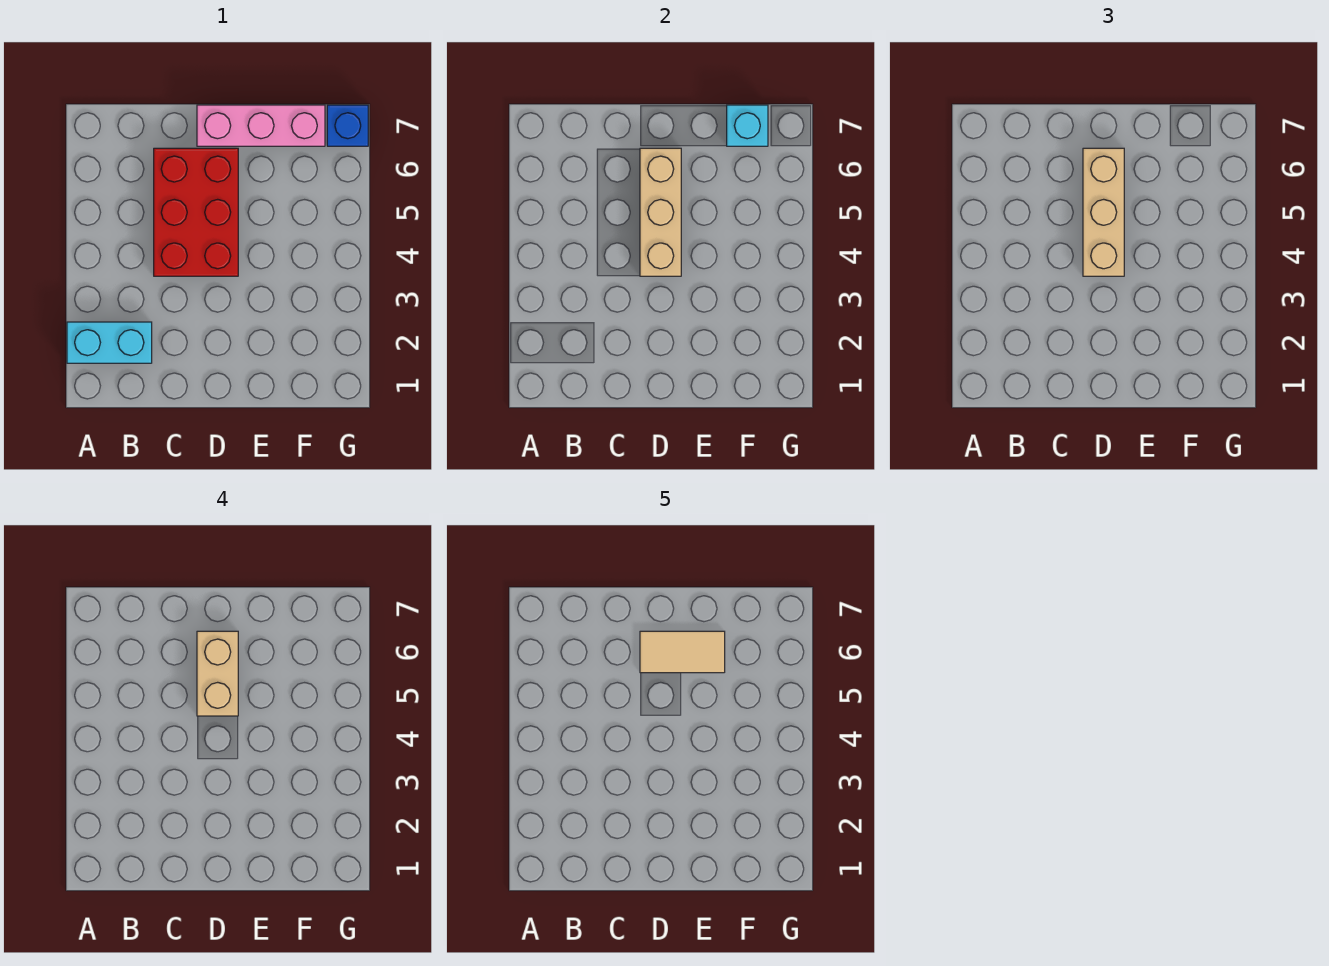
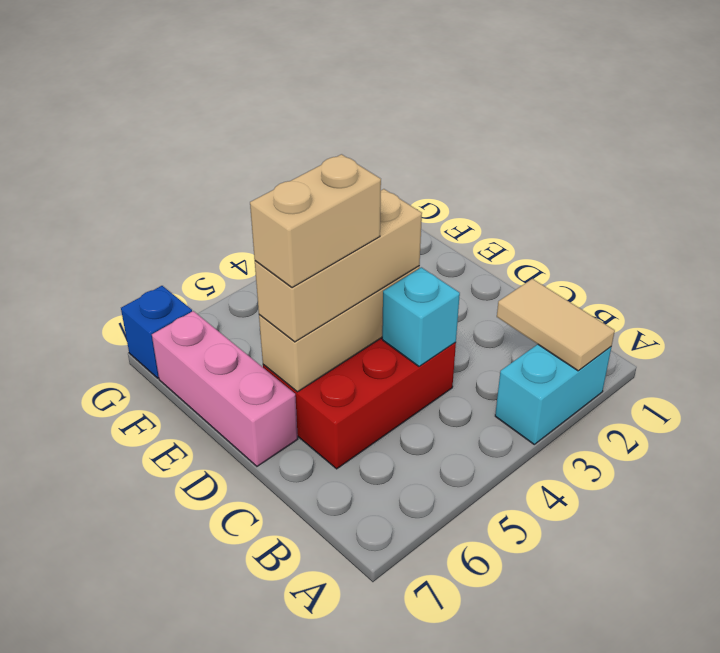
cyan brick A2:B2 level 1 -> cyan brick A2:A3 level 1
tan tile D6:E6 level 5 -> tan tile A2:B2 level 2
cyan brick F7 level 2 -> cyan brick C4 level 2

